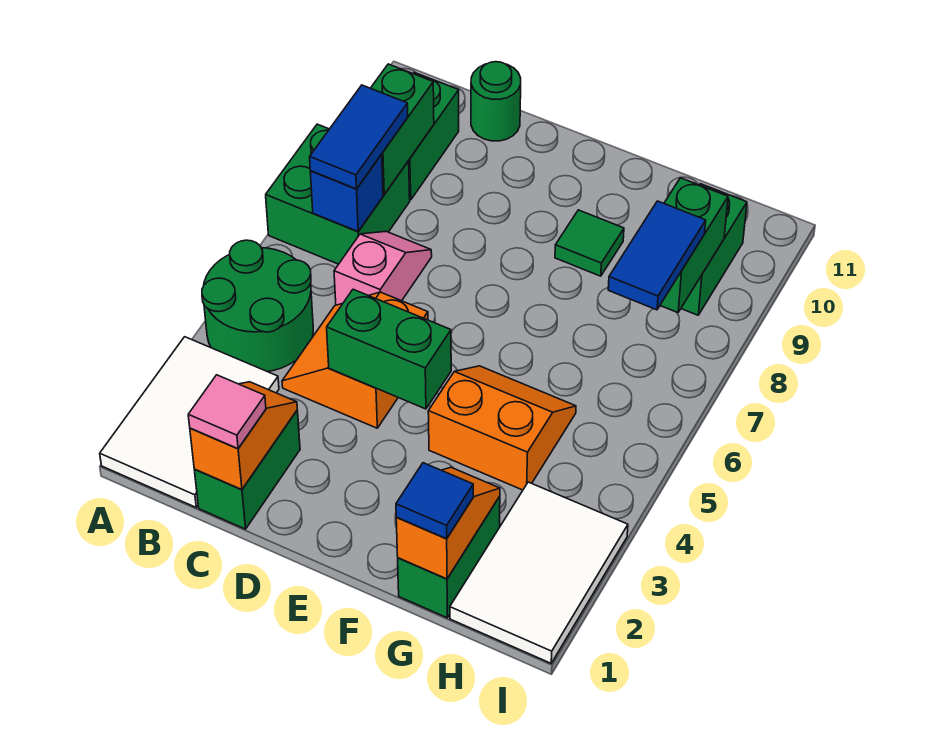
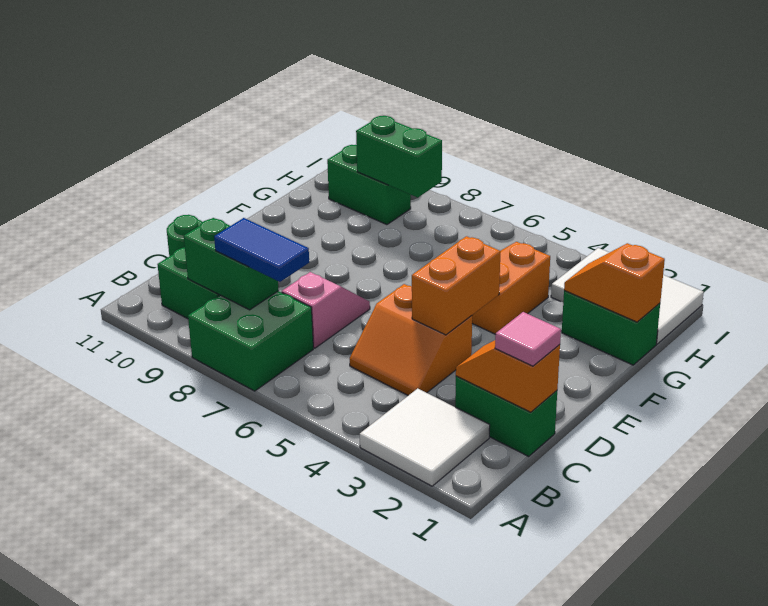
white tile A1:B3 level 1 -> white tile A2:B3 level 1
green round brick A4:B5 level 1 -> none
blue brick B7 level 2 -> none
pink slope C6:C7 level 1 top 6 -> pink slope C7:D7 level 1 top C
green brick D4:E4 level 2 -> orange brick D4:E4 level 2
green tile F9 level 1 -> none
blue tile G1 level 3 -> none
blue tile H7:H8 level 3 -> none

